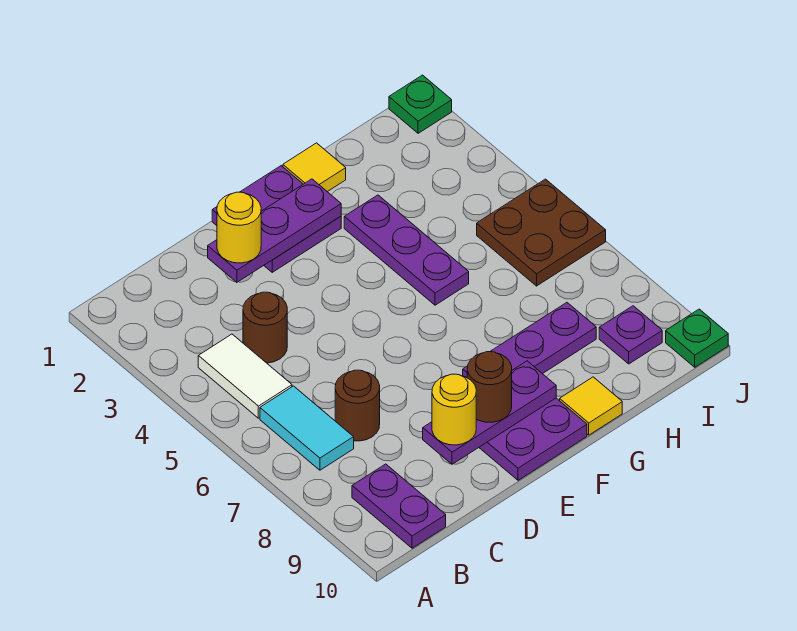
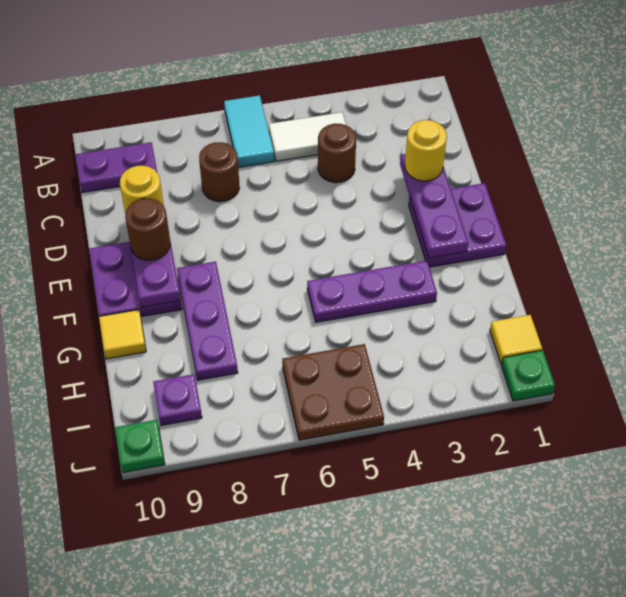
cyan tile B6:B7 level 1 -> cyan tile A6:B6 level 1
yellow tile G1 level 1 -> yellow tile I1 level 1

